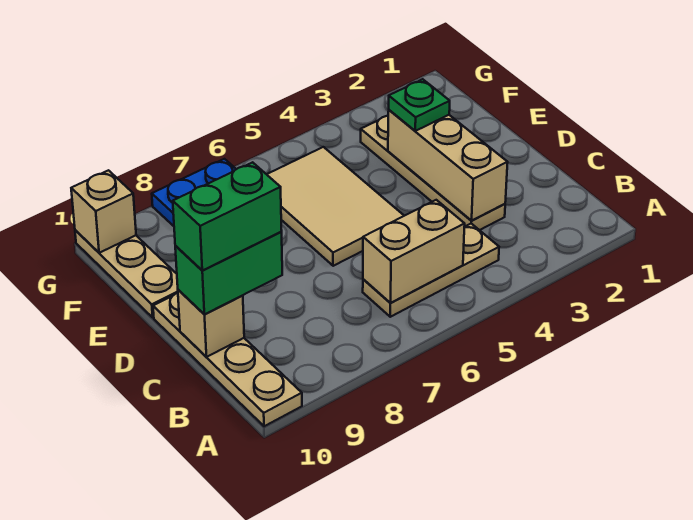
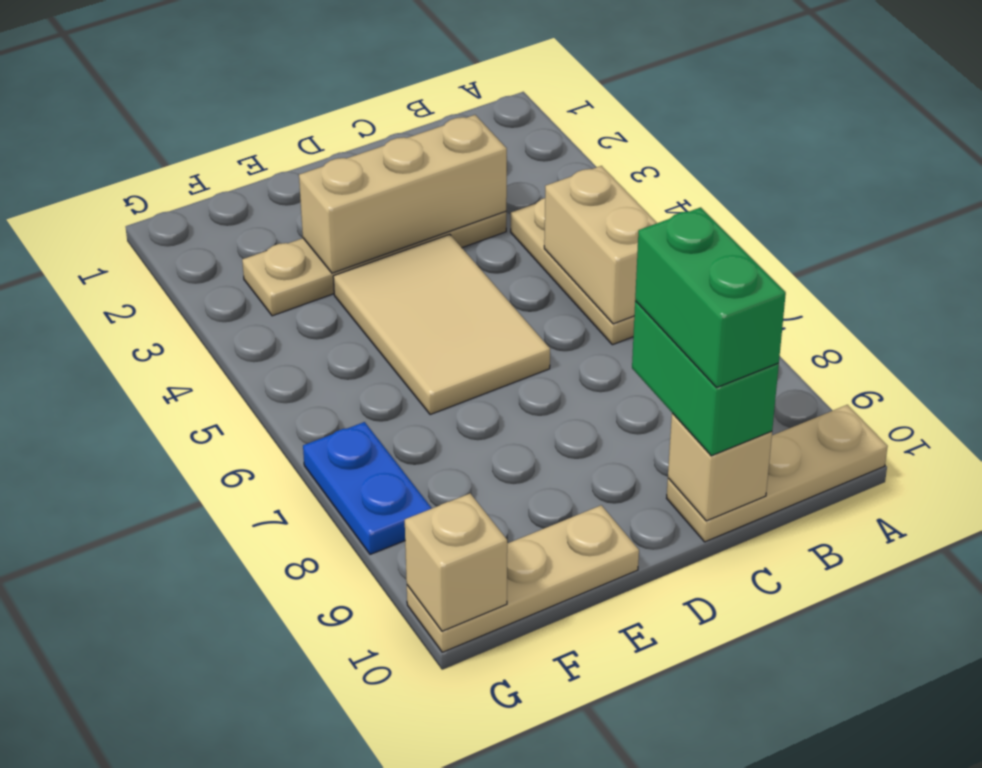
tan plate A10:D10 level 1 -> tan plate A10:C10 level 1
tan tile D5:F6 level 1 -> tan tile D4:E6 level 1
green plate E3 level 3 -> none

